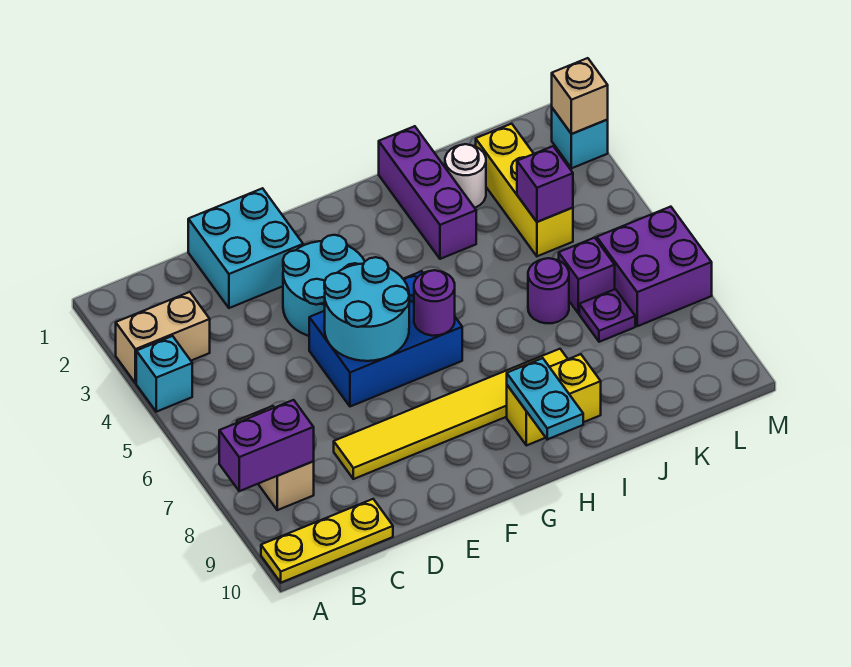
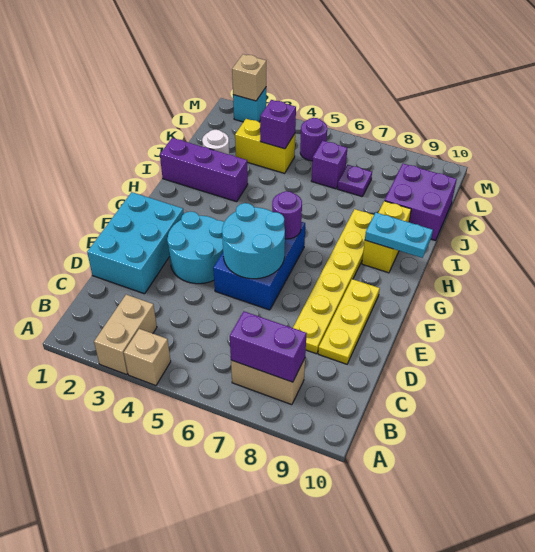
cyan brick A4 level 1 -> tan brick A4 level 1
purple brick A8:B8 level 2 -> purple brick B7:B8 level 2
yellow plate A10:C10 level 1 -> yellow plate D9:F9 level 1
cyan brick D1:E2 level 1 -> cyan brick D1:F2 level 1
yellow tile D8:I8 level 1 -> yellow plate D8:I8 level 1
purple round brick J6 level 1 -> purple round brick L5 level 1
yellow brick K2:K4 level 1 -> yellow brick K3:K4 level 1
purple brick L6:M7 level 1 -> purple brick J9:K10 level 1

